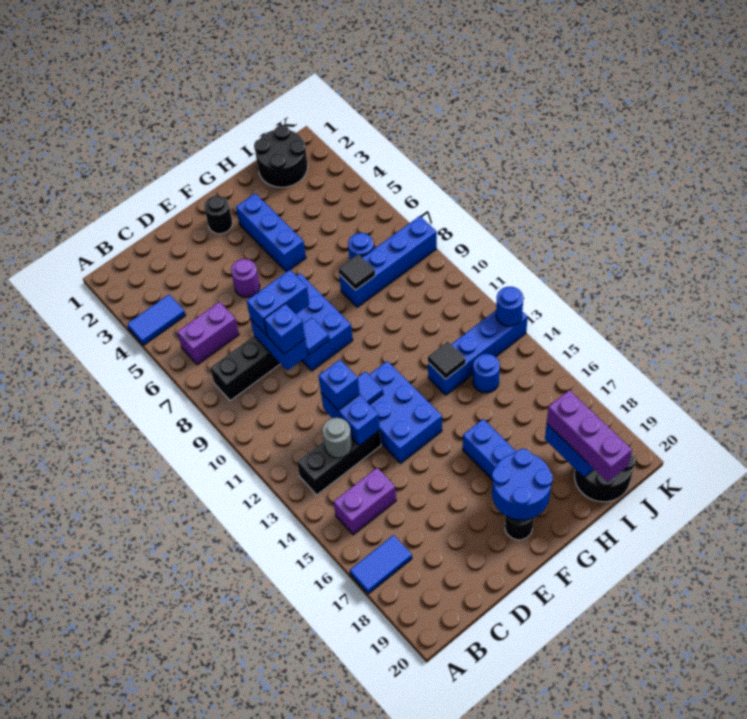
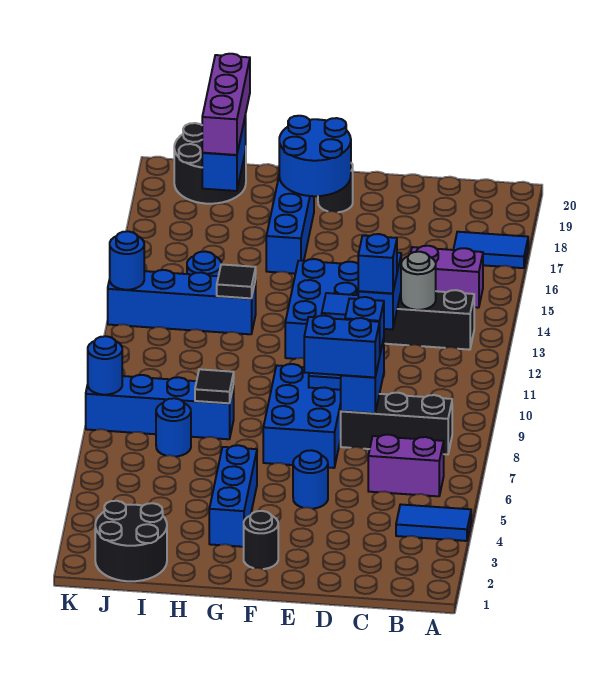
purple round brick E5 level 1 -> blue round brick E5 level 1
none -> blue round brick K8 level 2

